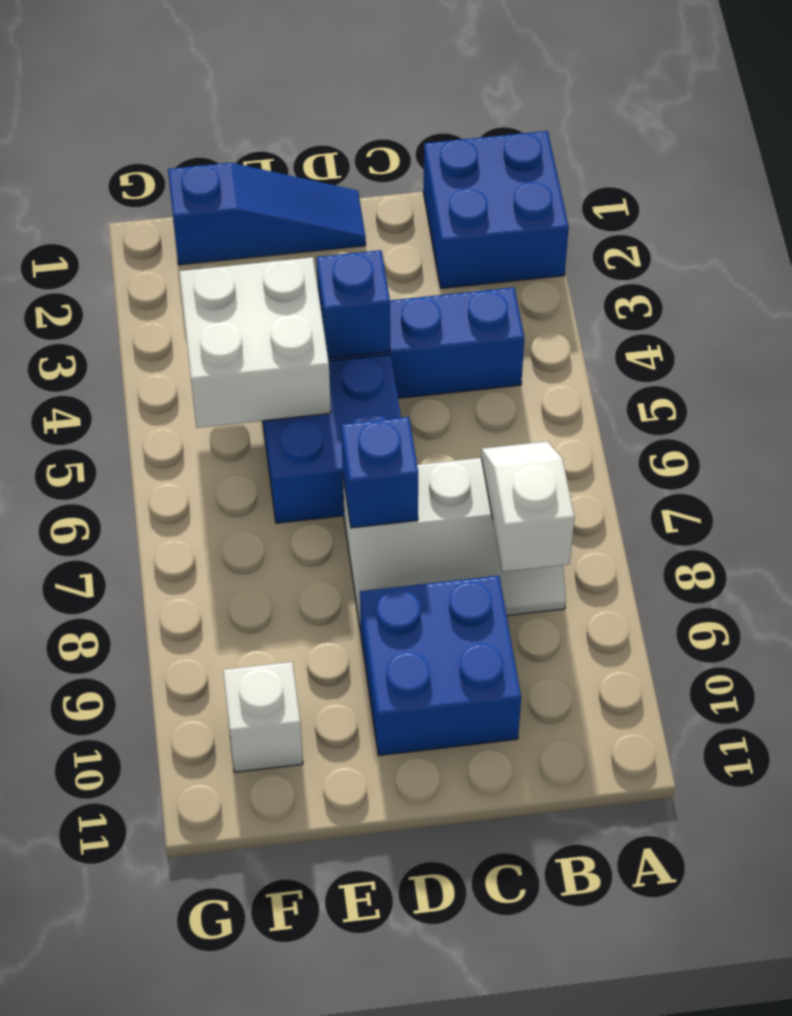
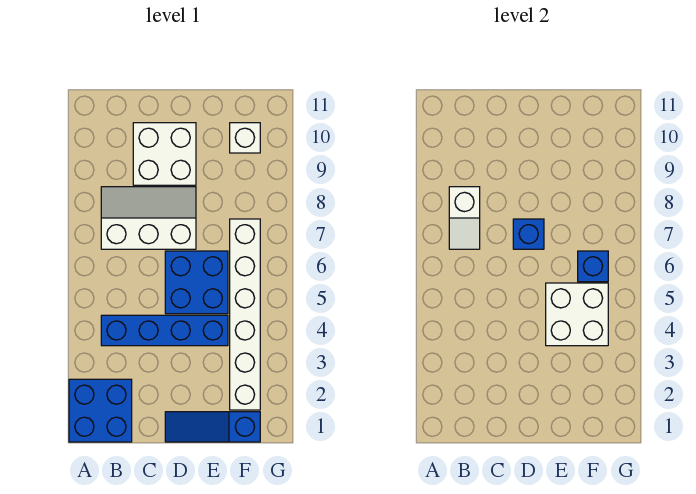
blue brick C9:D10 level 1 -> white brick C9:D10 level 1
blue brick D4 level 2 -> blue brick F6 level 2
none -> white brick F2:F7 level 1

